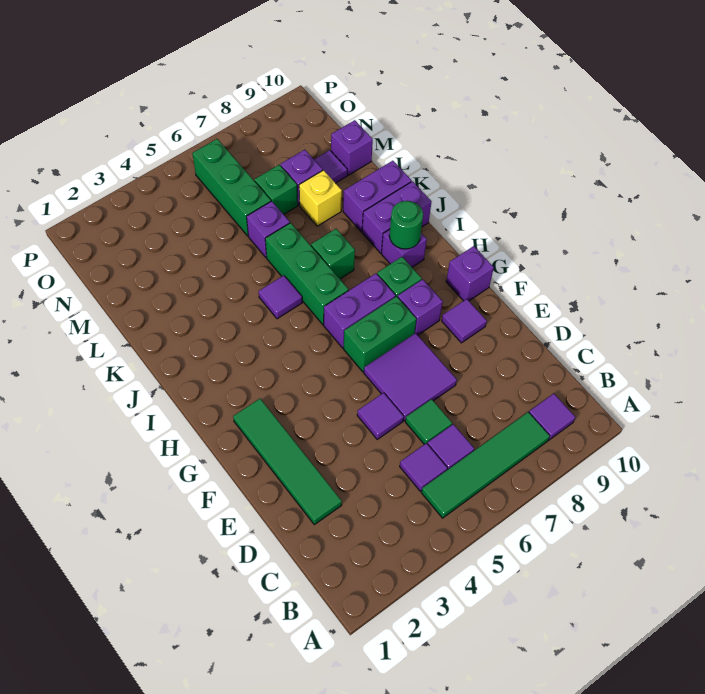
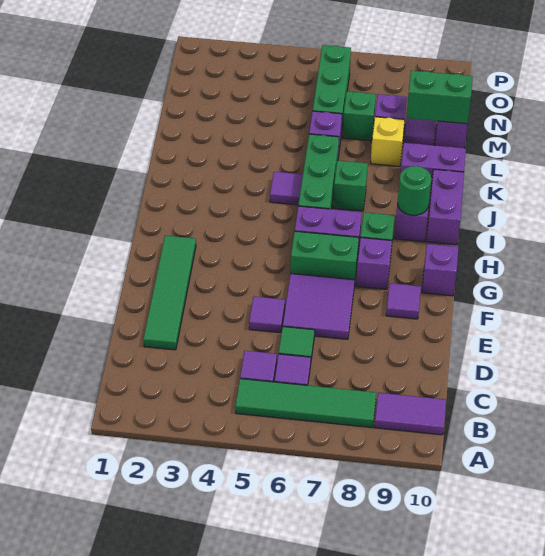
purple tile B9 level 1 -> purple tile B9:B10 level 1
purple brick J9:J10 level 1 -> purple brick I10:J10 level 1
none -> green brick M9:M10 level 2

